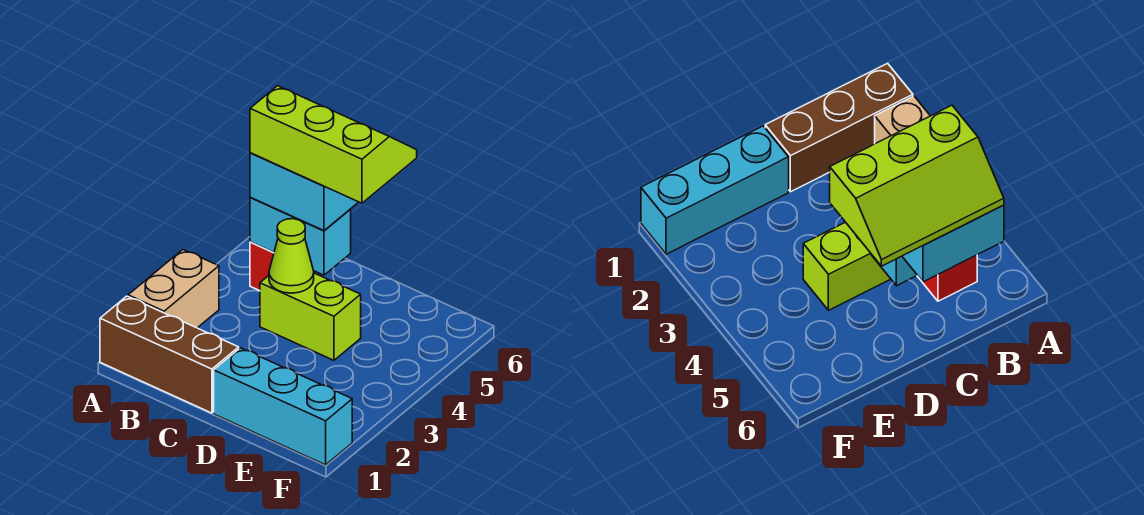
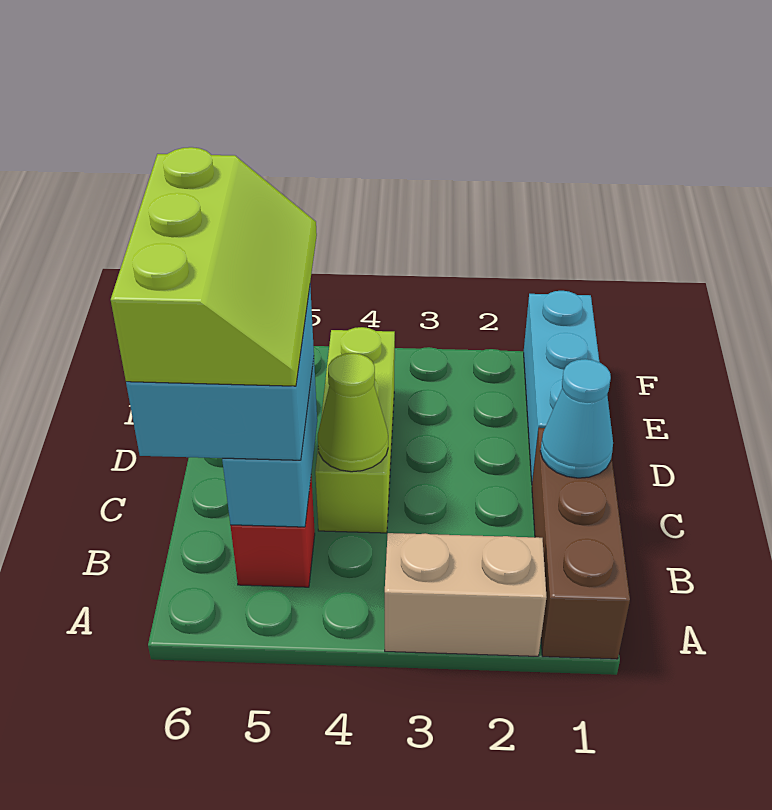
lime slope B5:D6 level 4 top 5 -> lime slope B5:D6 level 4 top 6
none -> cyan cone C1 level 2
lime brick C4:D4 level 1 -> lime brick C4:E4 level 1

